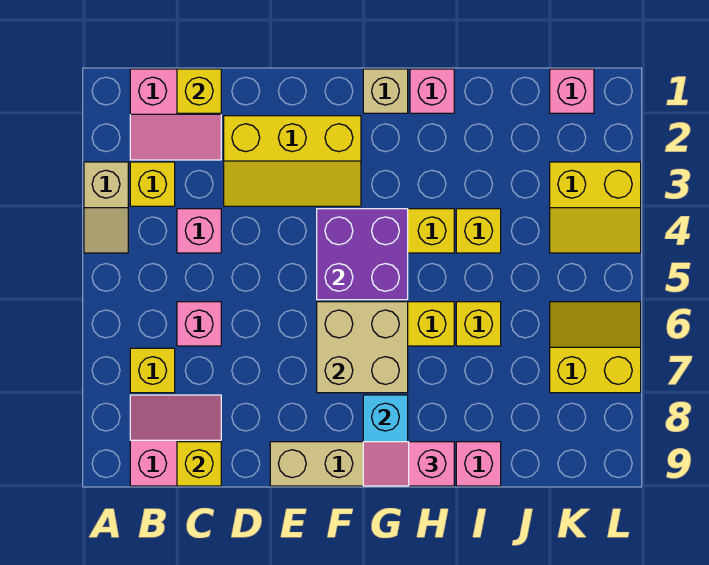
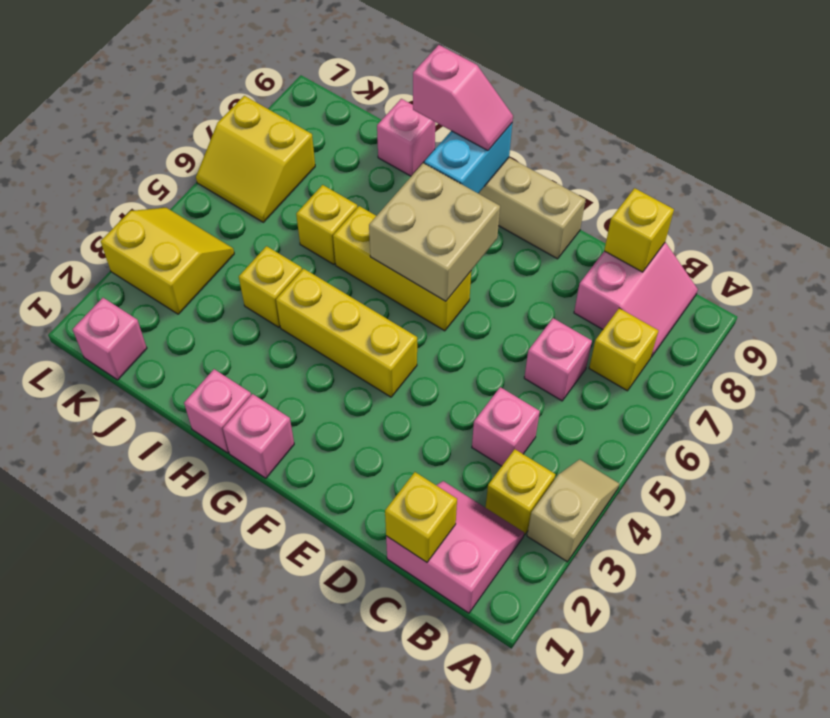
pink slope B8:C9 level 1 top 9 -> pink slope B8:C9 level 1 top C
yellow slope D2:F3 level 1 top 2 -> none
purple brick F4:G5 level 2 -> none
tan brick G1 level 1 -> pink brick G1 level 1

